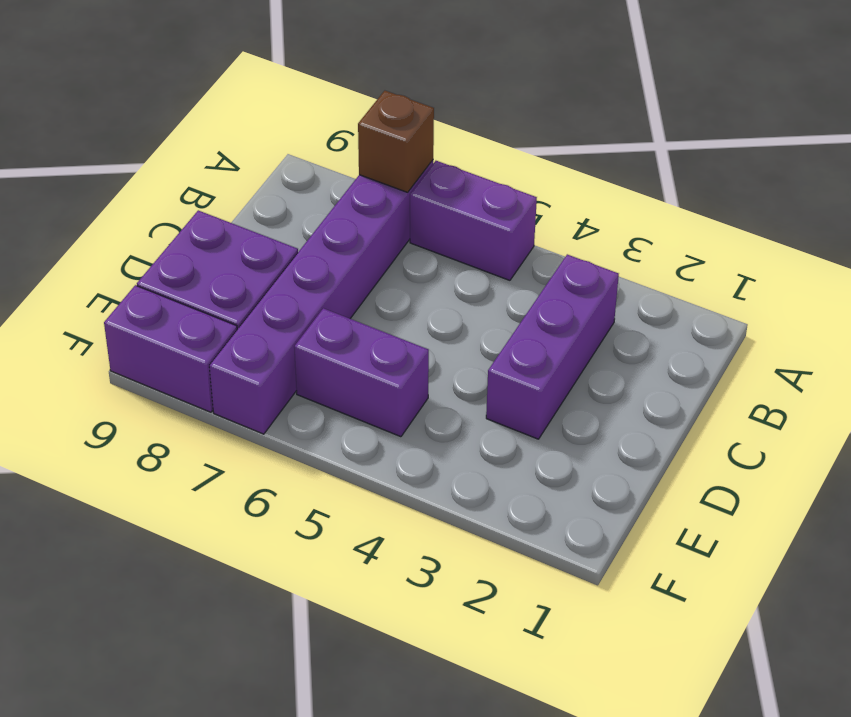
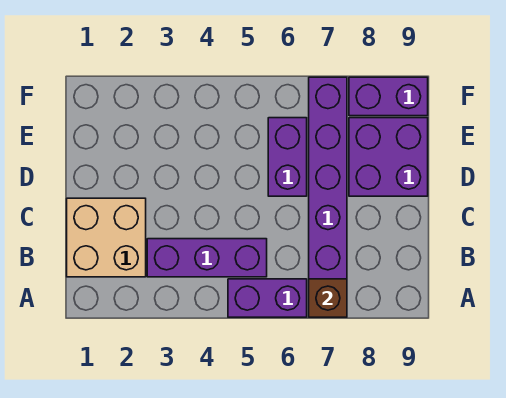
none -> tan brick B1:C2 level 1
purple brick B3:D3 level 1 -> purple brick B3:B5 level 1
purple brick E5:E6 level 1 -> purple brick D6:E6 level 1

